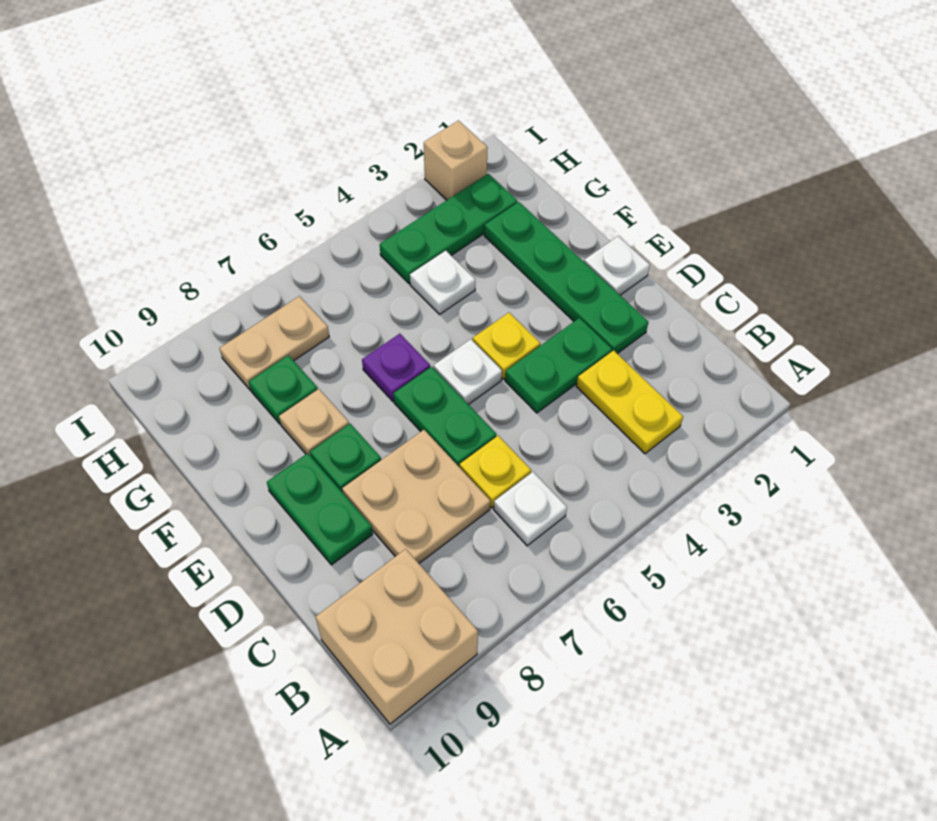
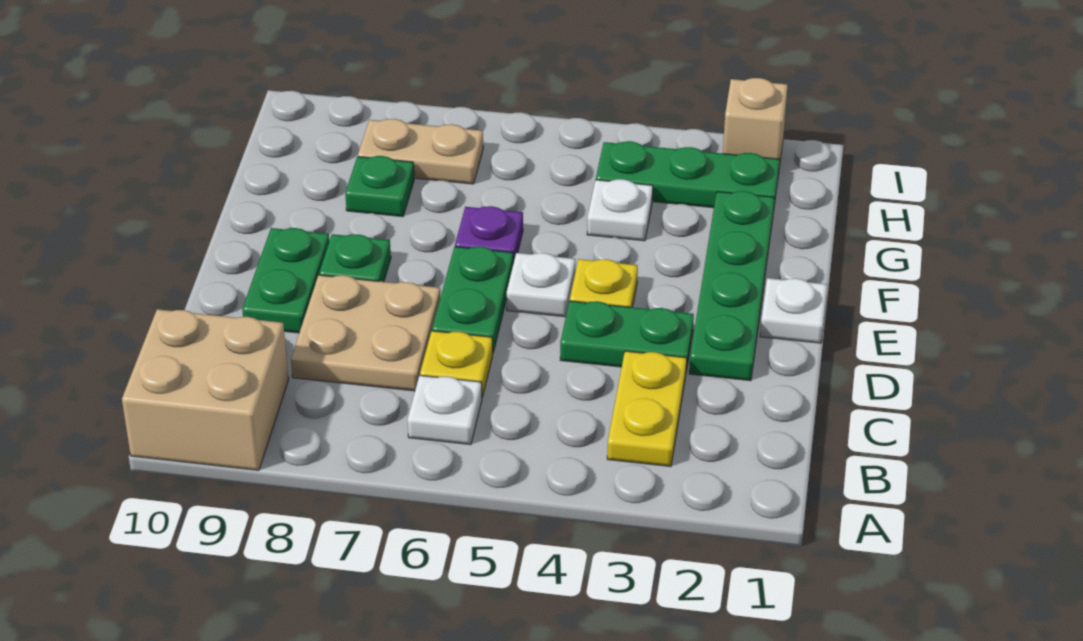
tan plate F8 level 1 -> none

